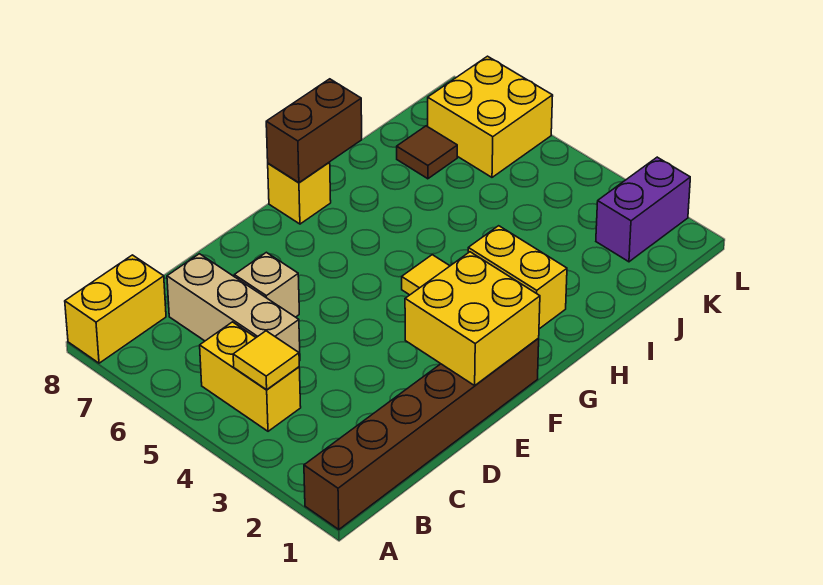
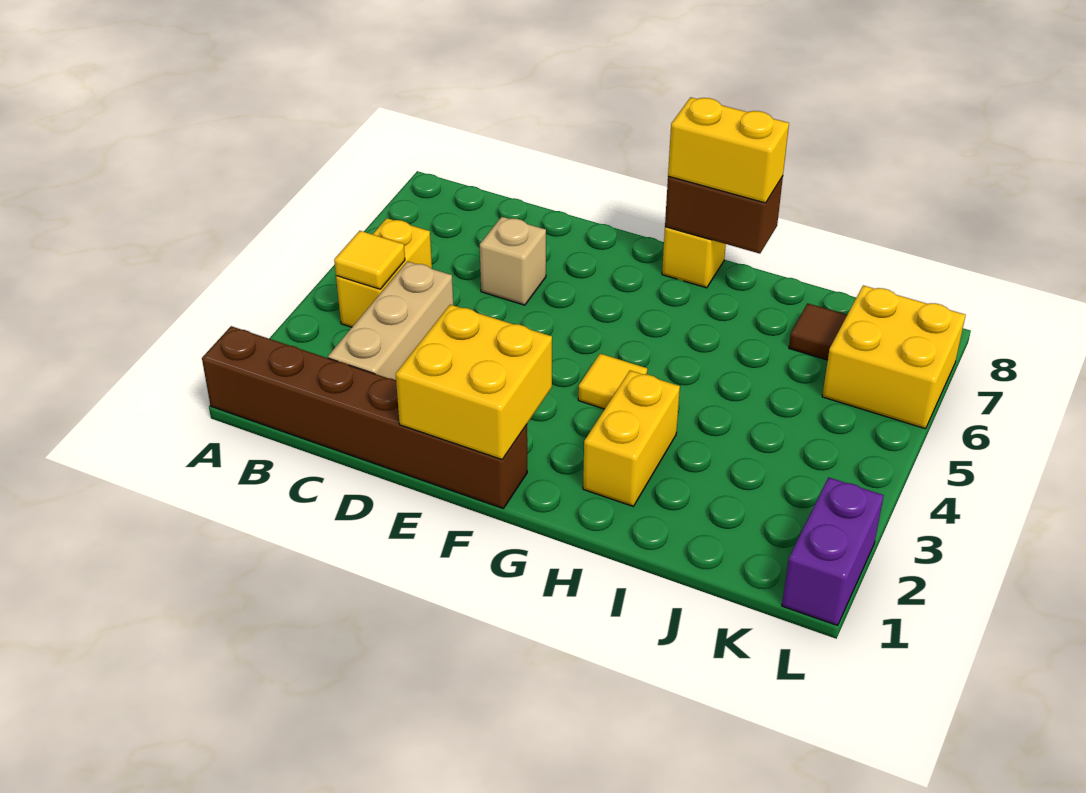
yellow brick A8:B8 level 1 -> yellow brick G8:H8 level 3
tan brick C5:C7 level 1 -> tan brick C2:C4 level 1
purple brick K2:L2 level 1 -> purple brick L1:L2 level 1

